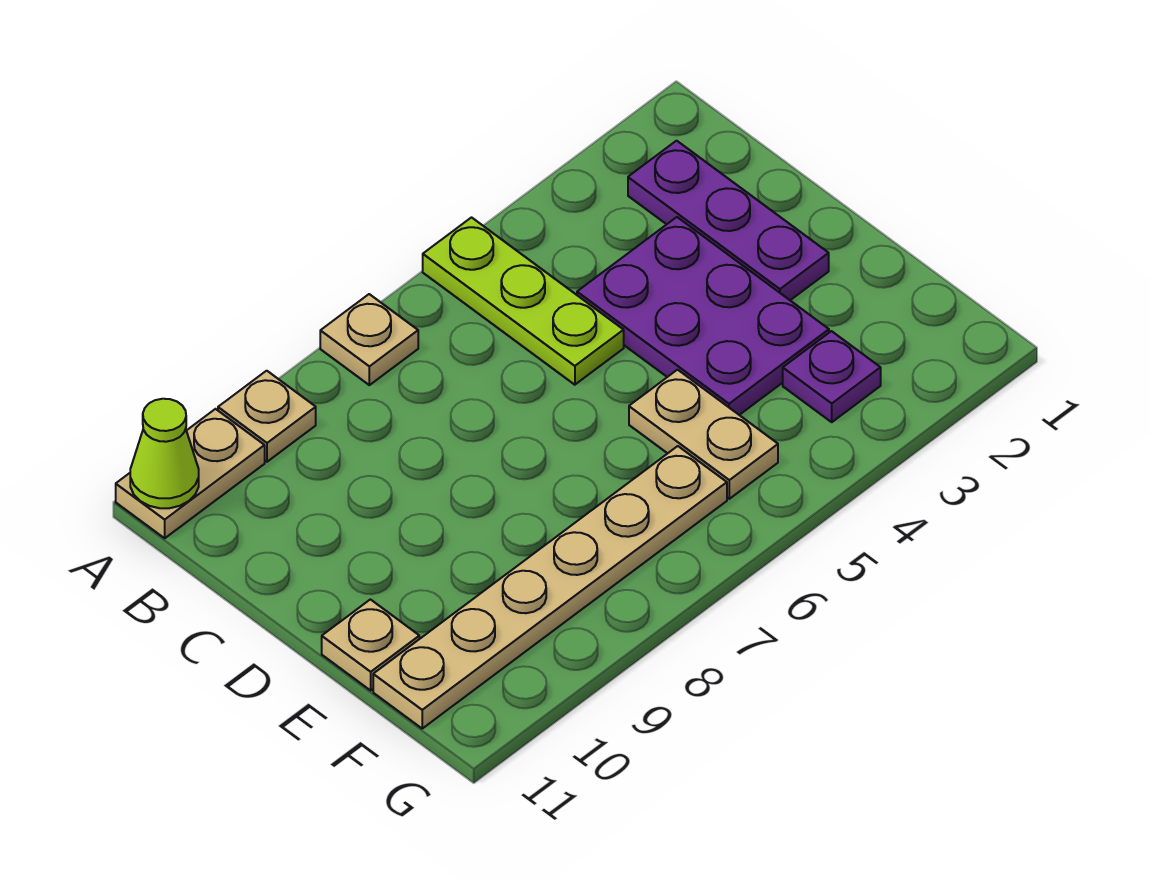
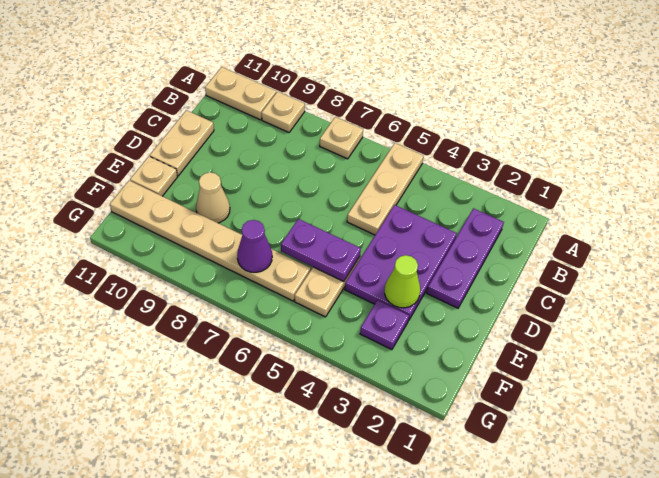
lime plate A5:C5 level 1 -> tan plate A5:C5 level 1
lime cone A11 level 2 -> lime cone E3 level 2
none -> tan plate C11:D11 level 1
none -> purple plate E5:E6 level 2
none -> tan cone E9 level 1
none -> purple cone F7 level 2

